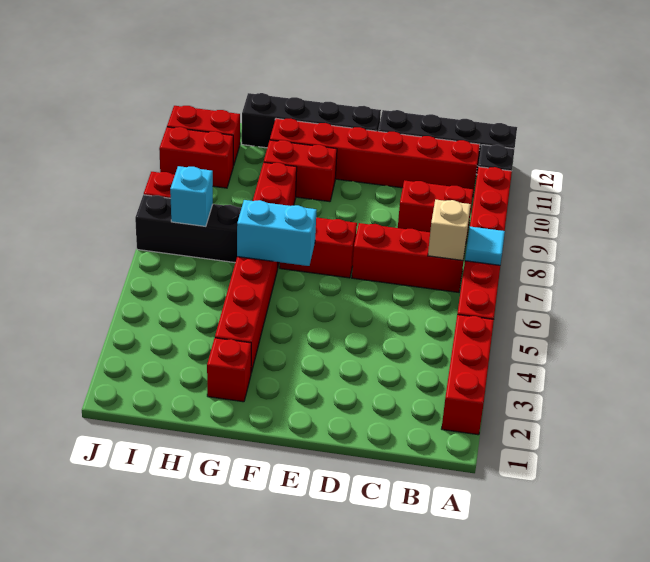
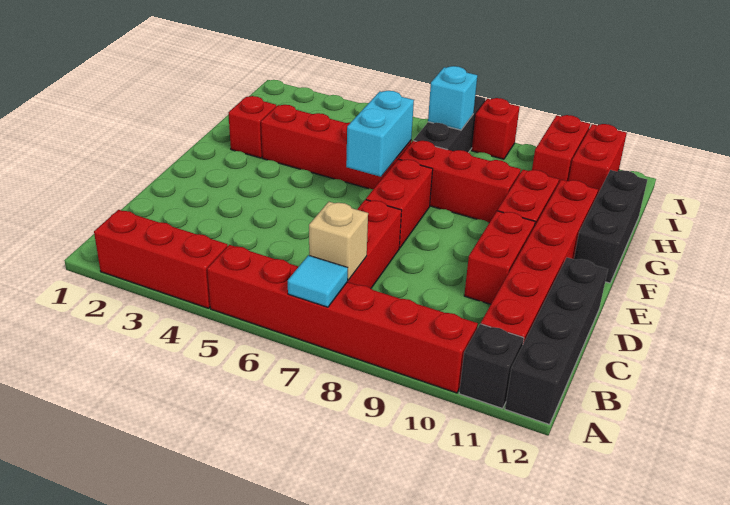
red brick B9:C9 level 1 -> red brick D10:E10 level 1
black brick E12:H12 level 1 -> black brick F12:H12 level 1

